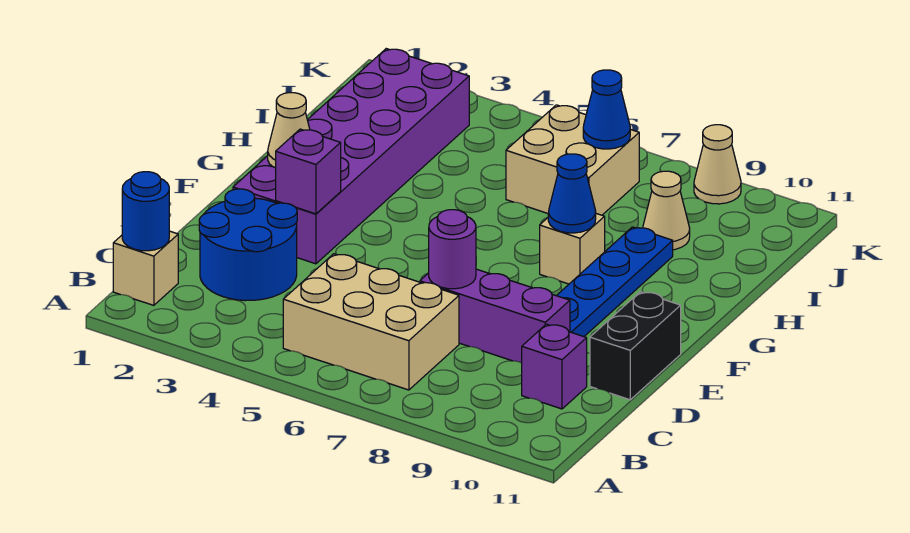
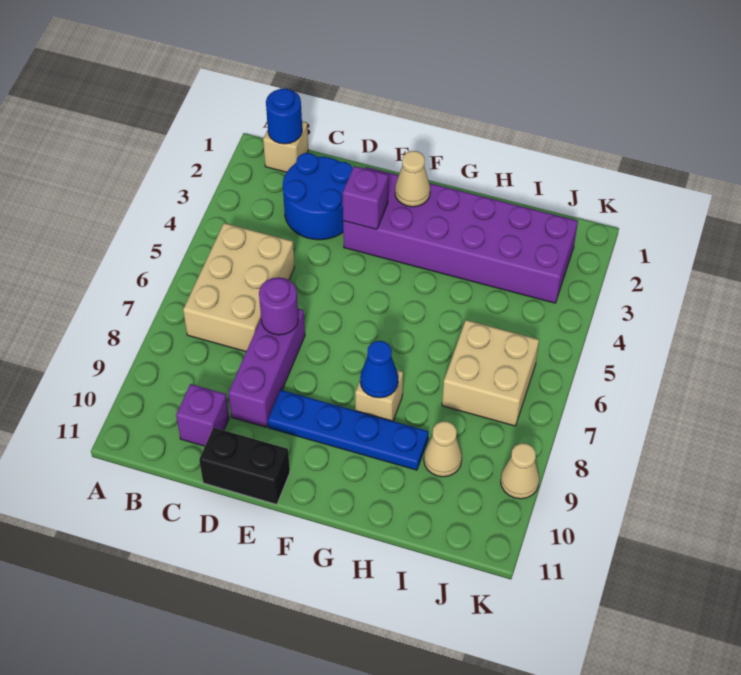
blue cone J7 level 2 -> none

